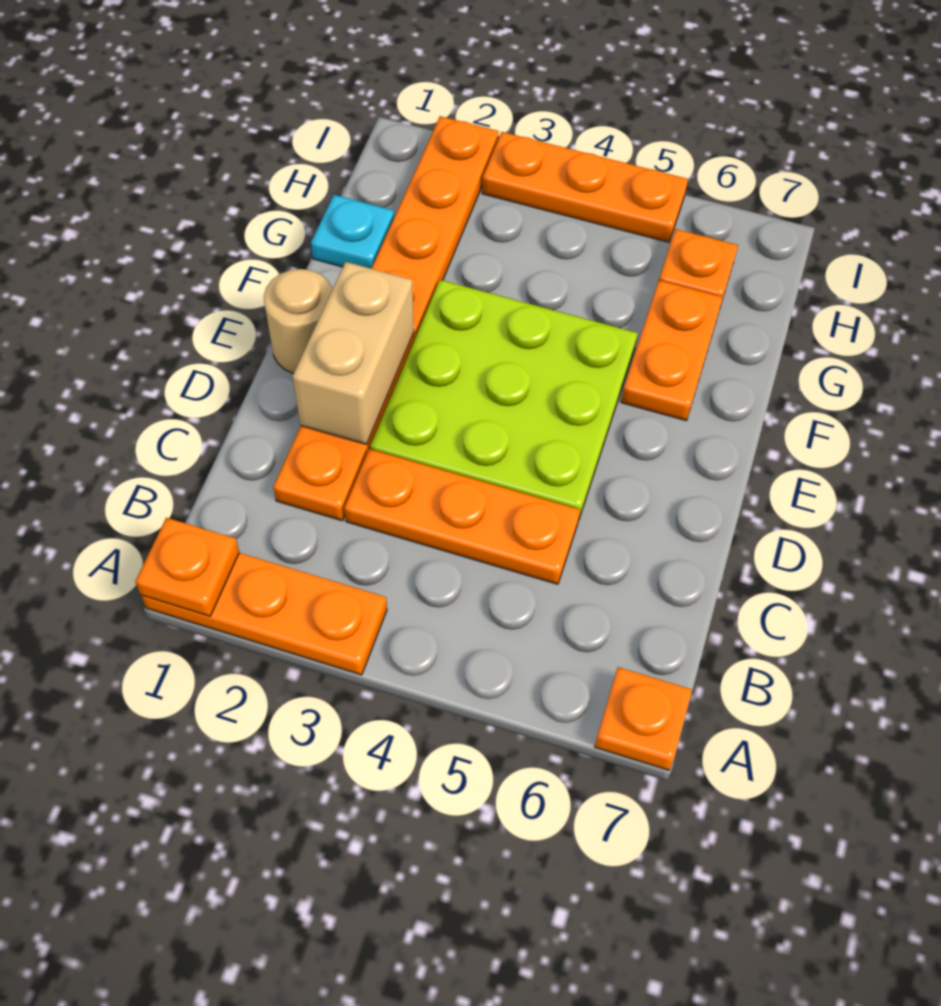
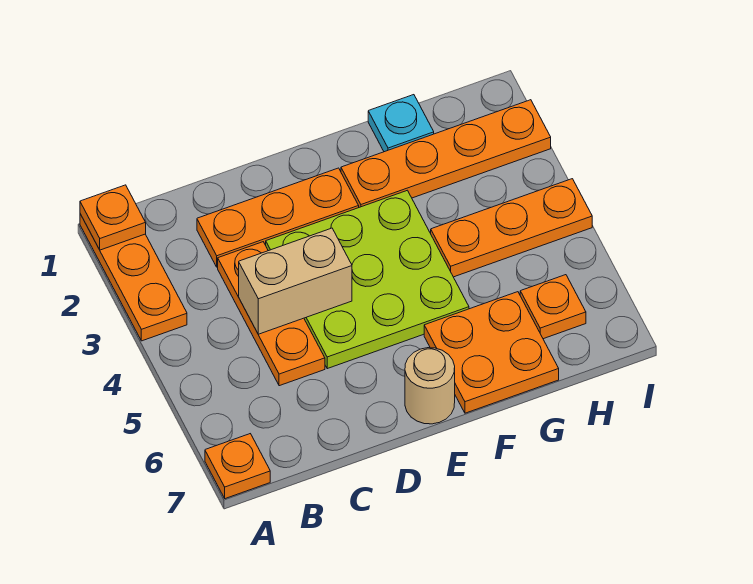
tan brick D2:E2 level 2 -> tan brick C4:D4 level 2
tan round brick E1 level 1 -> tan round brick E7 level 1
orange plate F6:G6 level 1 -> orange plate F6:G7 level 1
orange plate I3:I5 level 1 -> orange plate G4:I4 level 1

